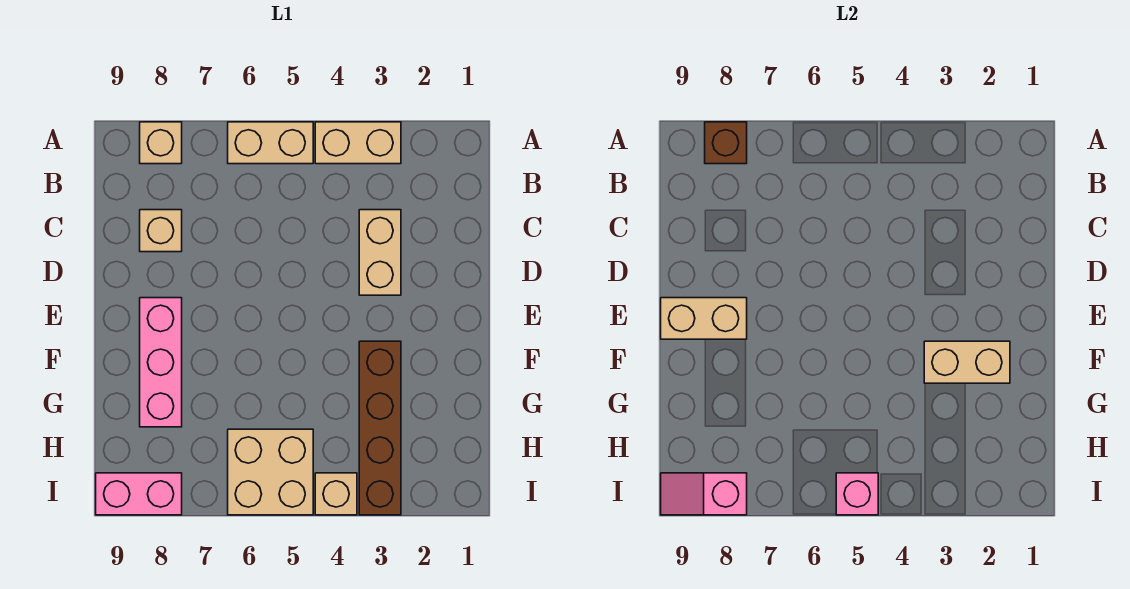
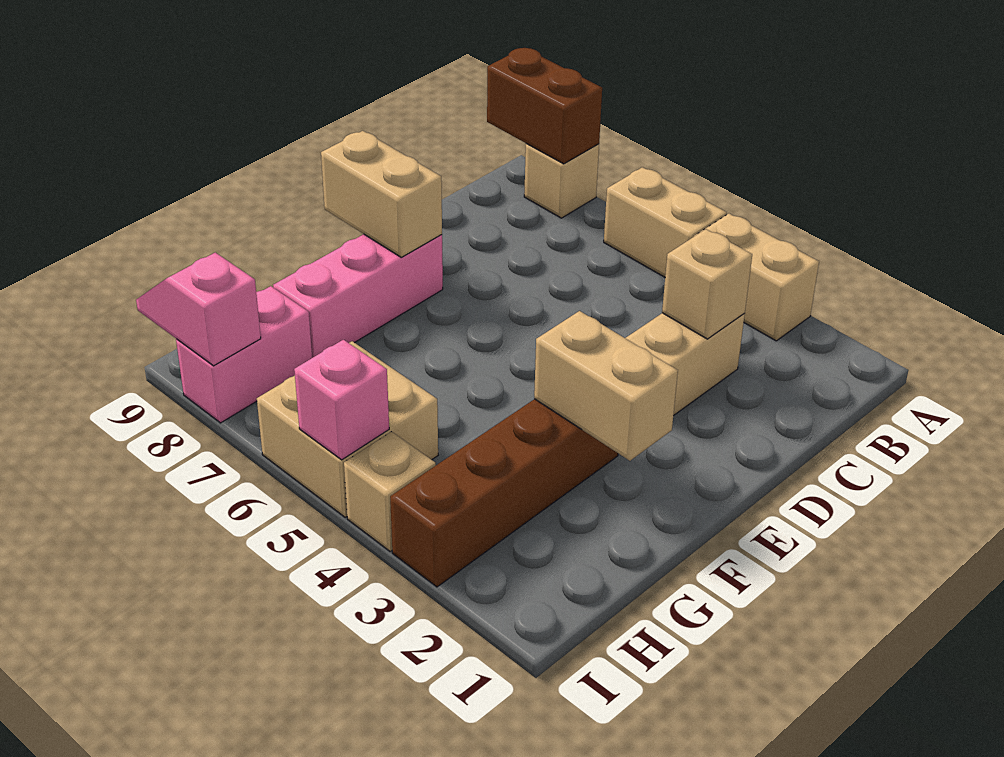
brown brick A8 level 2 -> brown brick A8:A9 level 2
tan brick C8 level 1 -> tan brick C3 level 2
pink brick I8:I9 level 1 -> pink brick H8:I8 level 1

